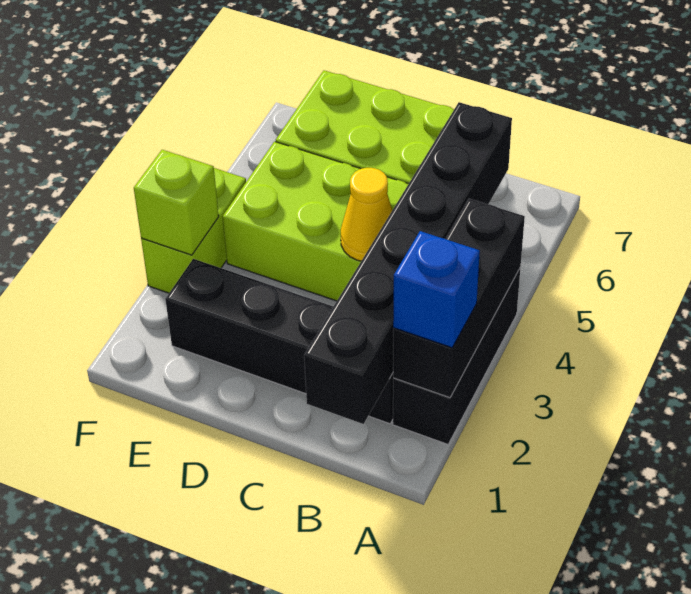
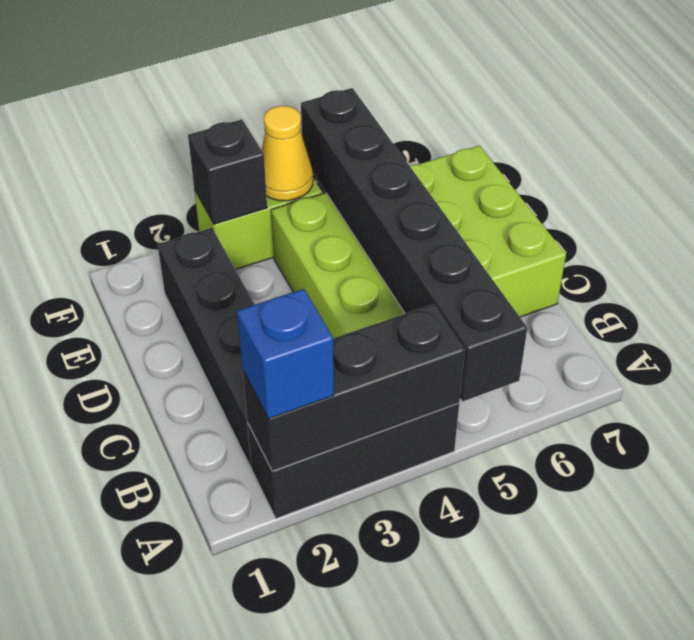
black brick B1:B6 level 2 -> black brick A5:F5 level 2
yellow cone C4 level 2 -> yellow cone F4 level 2
lime brick F3 level 2 -> black brick F3 level 2

